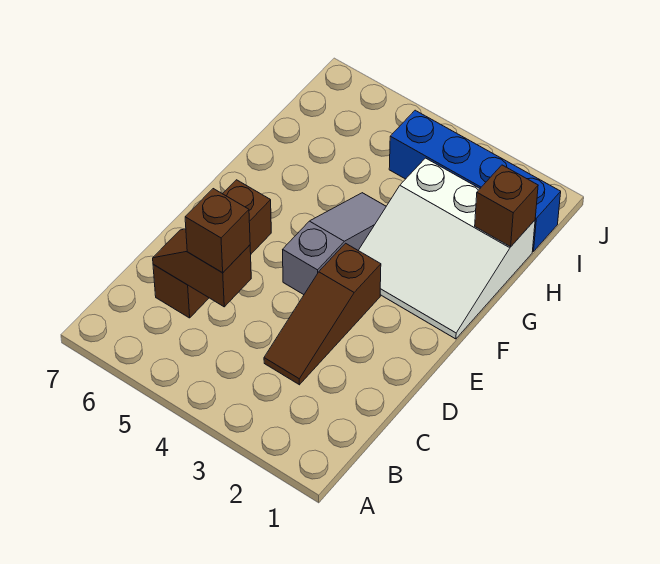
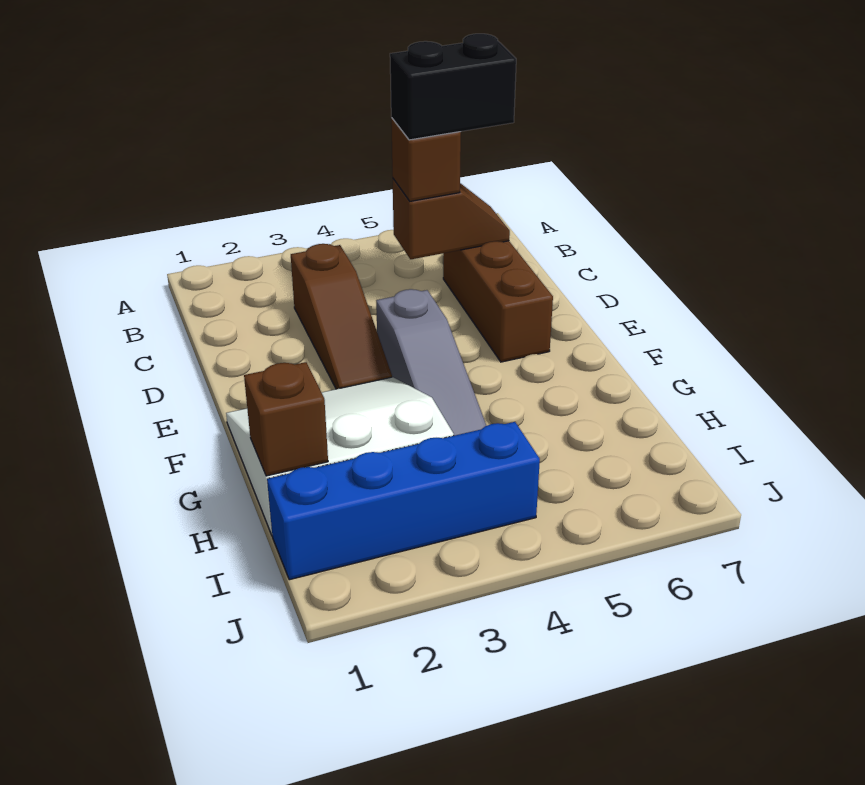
brown slope C3:E3 level 1 top E -> brown slope C3:E3 level 1 top C
none -> black brick C5:C6 level 4

